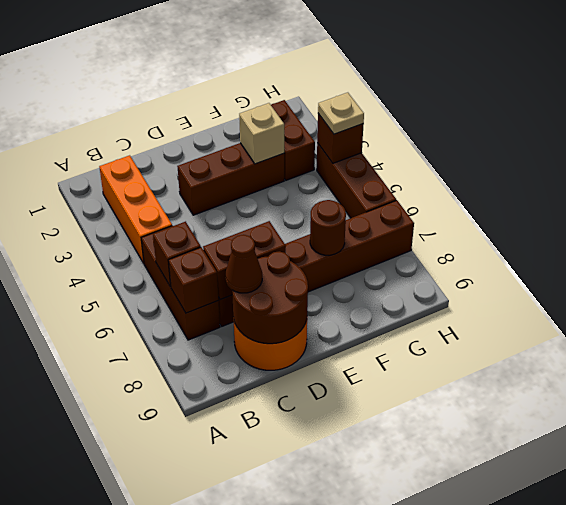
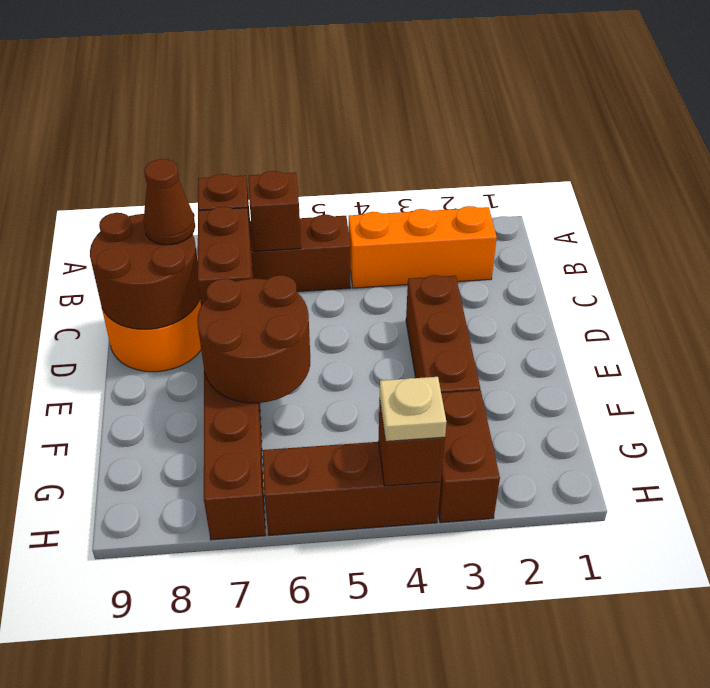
tan brick F3 level 2 -> none
brown round brick F7 level 2 -> brown round brick E6:F7 level 2
brown brick G2:G3 level 1 -> brown brick G3:H3 level 1

